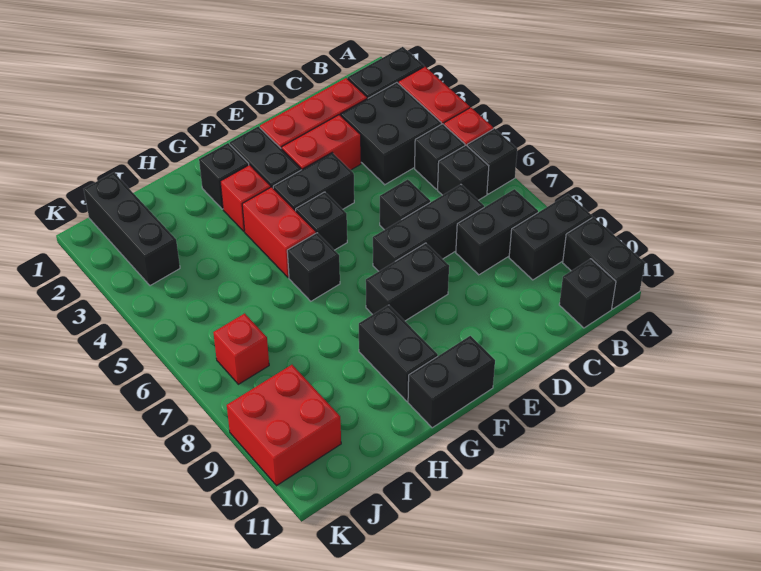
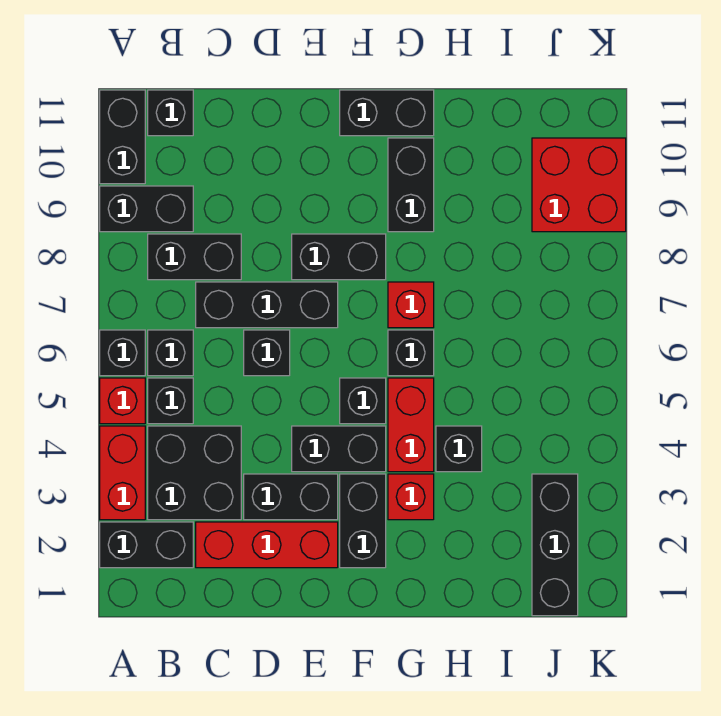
red brick D3:E3 level 1 -> black brick D3:E3 level 1
black brick G2 level 1 -> black brick H4 level 1
red brick J7 level 1 -> red brick G7 level 1

